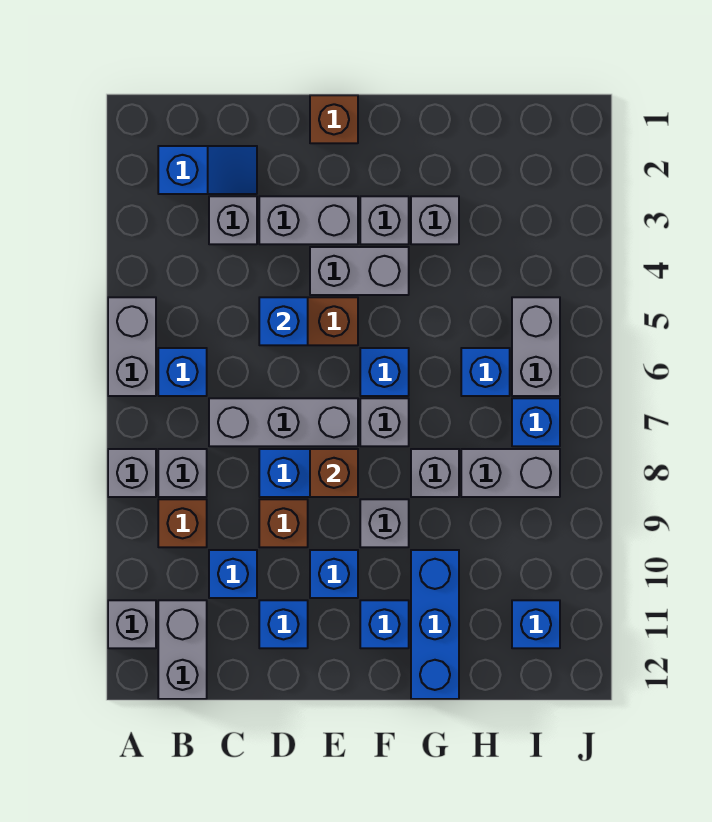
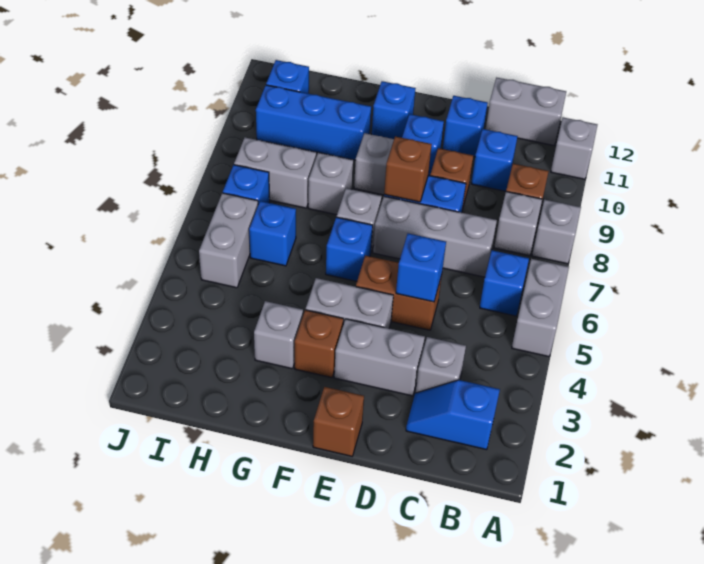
grey brick B11:B12 level 1 -> grey brick B12:C12 level 1
grey brick F3 level 1 -> brown brick F3 level 1
blue brick G10:G12 level 1 -> blue brick G10:I10 level 1

